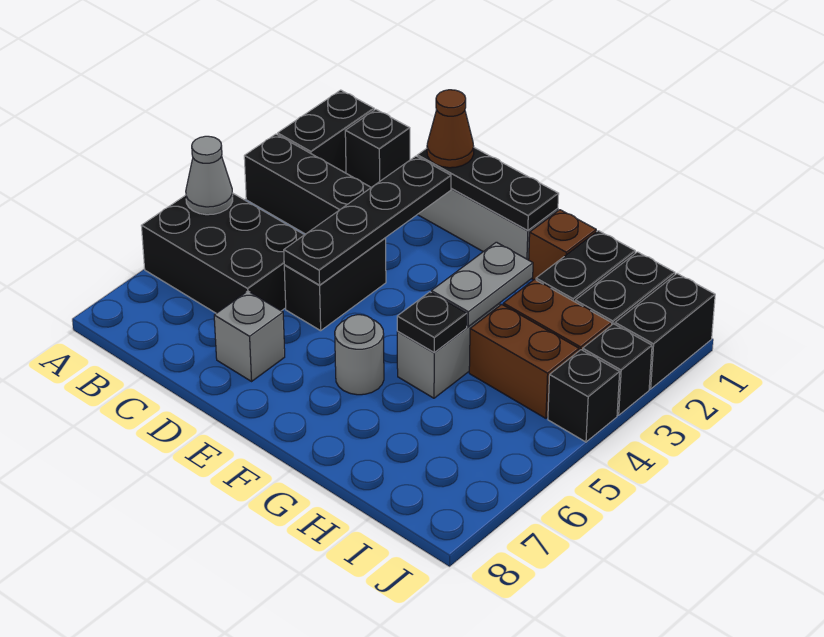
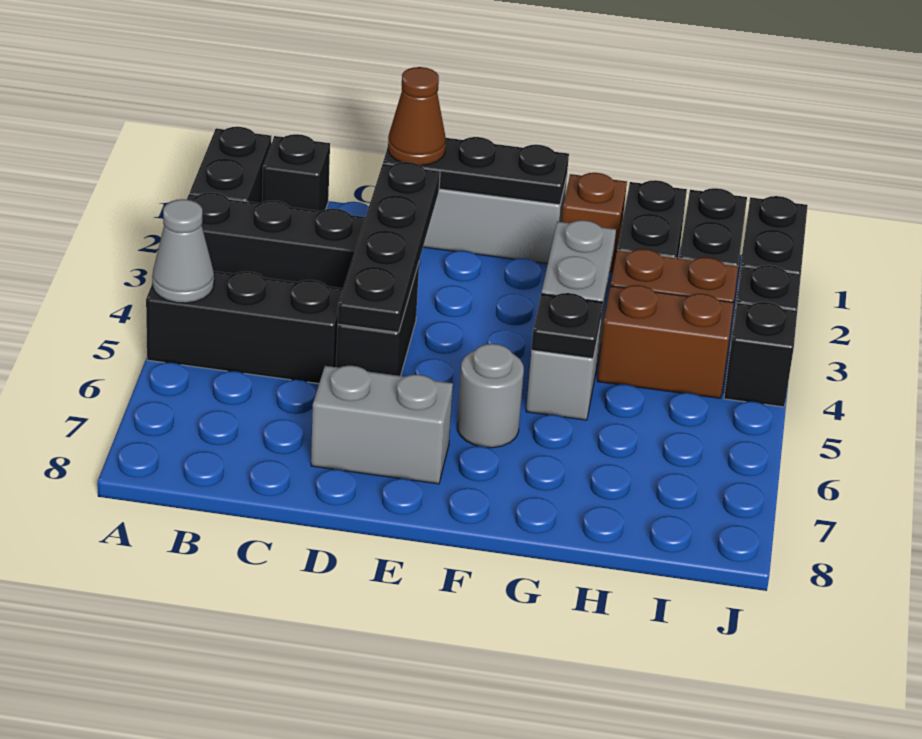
black brick A5:C6 level 1 -> black brick A5:C5 level 1
grey brick D7 level 1 -> grey brick D7:E7 level 1

